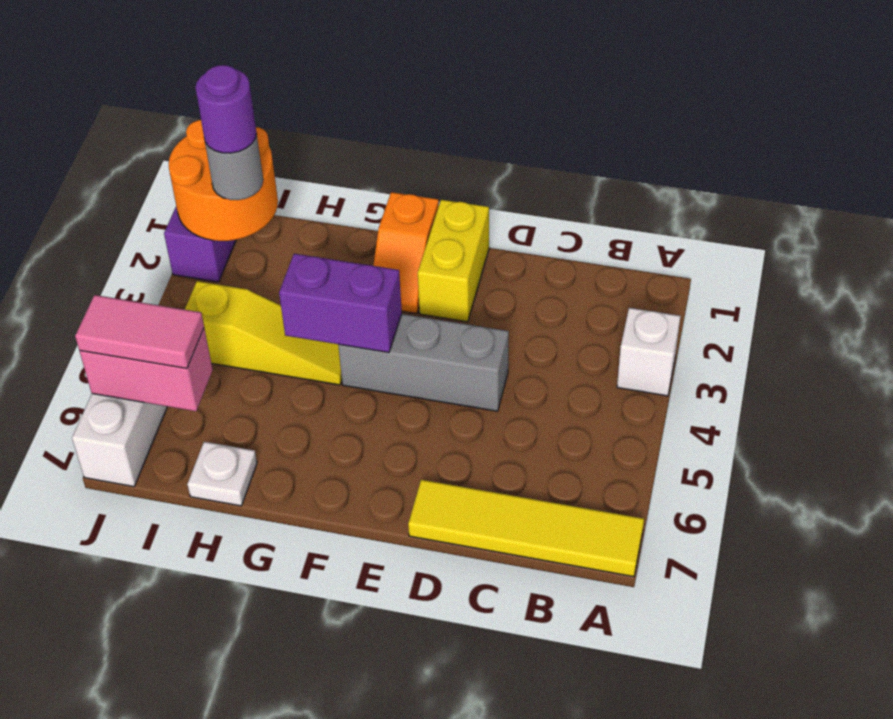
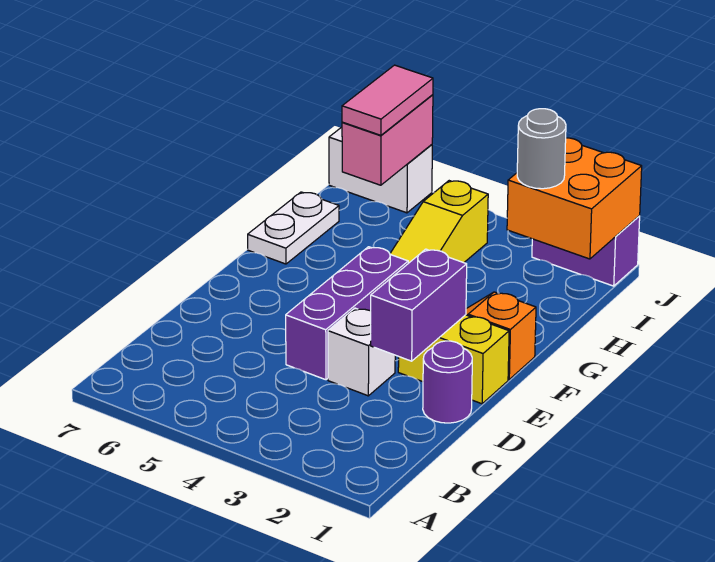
white brick A3 level 1 -> white brick D3 level 1
yellow tile A7:D7 level 1 -> none
grey brick D4:F4 level 1 -> purple brick D4:F4 level 1
purple brick F4:G4 level 2 -> purple brick D2:E2 level 2
white plate H7 level 1 -> white plate G7:H7 level 1
orange round brick I1:J2 level 2 -> orange brick I1:J2 level 2
purple round brick I2 level 4 -> purple round brick D1 level 1

